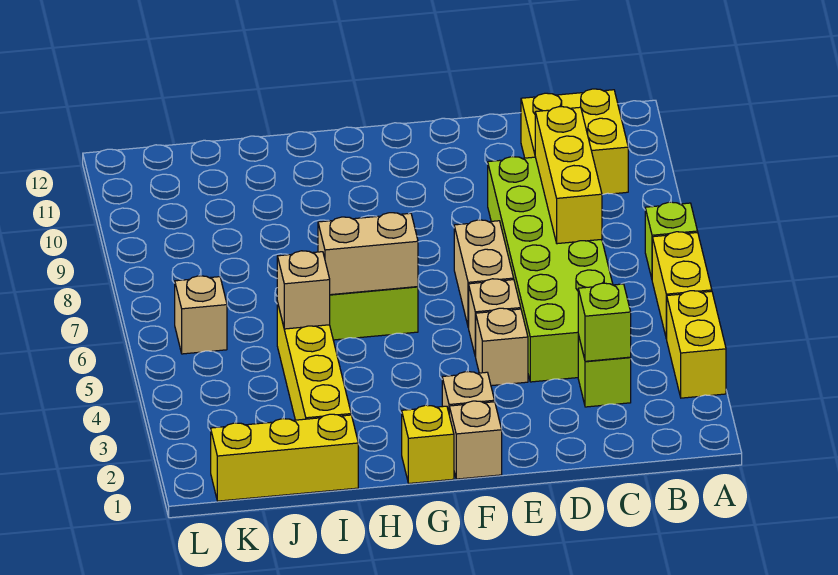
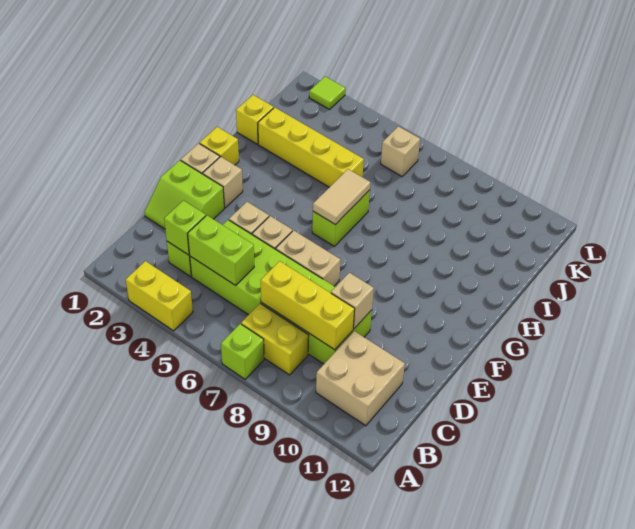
yellow brick A5:A6 level 1 -> yellow brick B7:B8 level 1
yellow brick B10:C11 level 1 -> tan brick B10:C11 level 1
none -> lime brick C4:C5 level 2
none -> lime slope D1:E2 level 1 top E
tan brick G6:H6 level 2 -> tan tile G6:H6 level 2
yellow brick I1:K1 level 1 -> yellow brick I1 level 1
tan brick I5 level 2 -> tan brick D9 level 2
none -> lime tile L2 level 1

